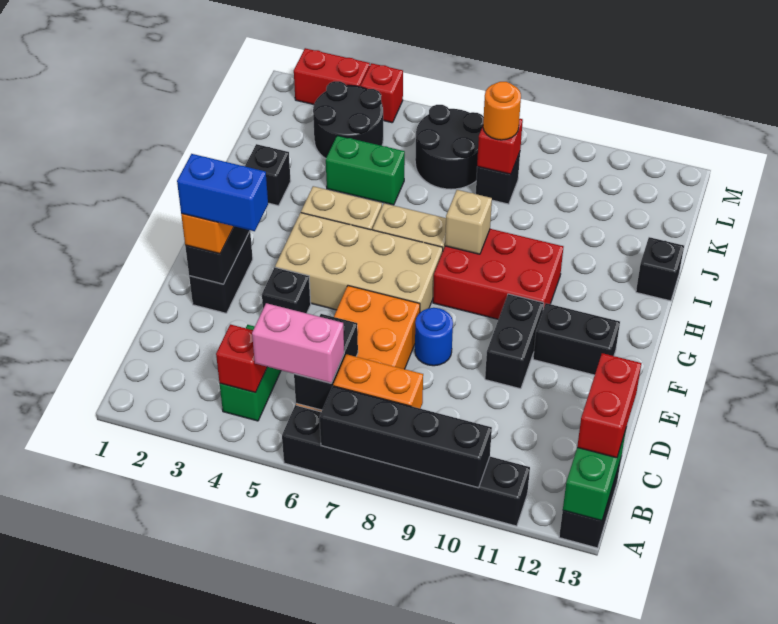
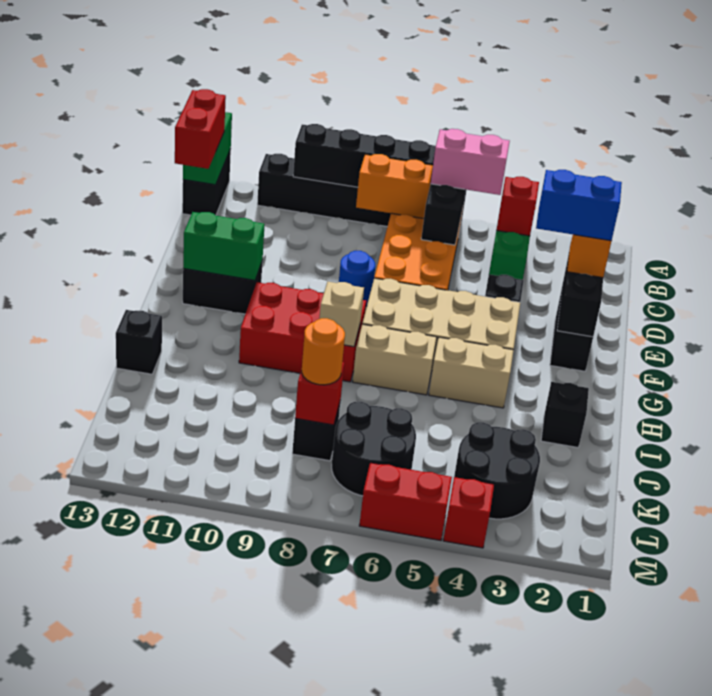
black brick E10:F10 level 1 -> none
green brick J4:J5 level 1 -> green brick F11:F12 level 2
red brick M2:M3 level 1 -> red brick M5:M6 level 1

